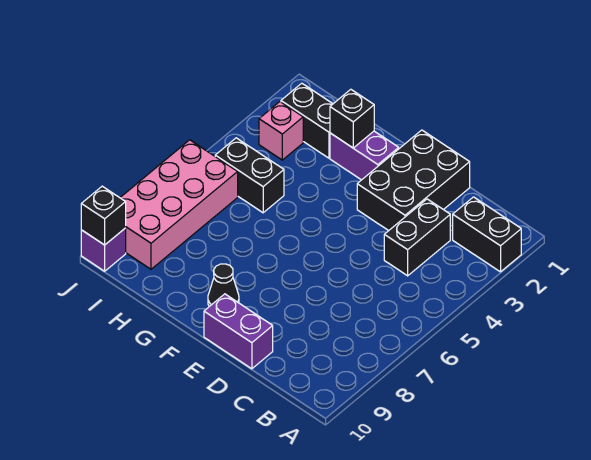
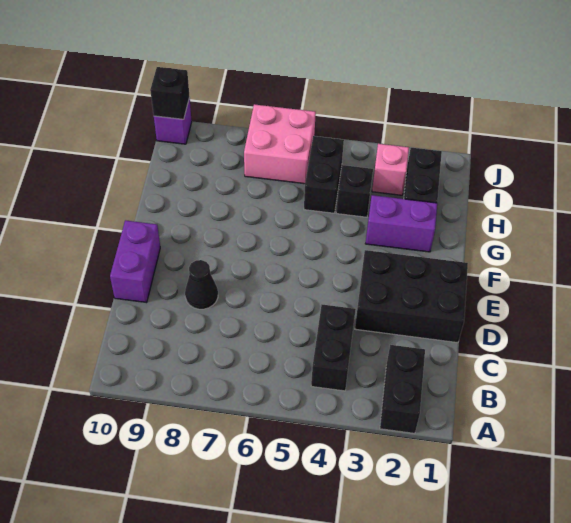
black brick C3:C4 level 1 -> black brick B4:C4 level 1
purple brick F2:G2 level 1 -> purple brick G2:G3 level 1
black cone F9 level 1 -> black cone D8 level 1
black brick G2 level 2 -> black brick H4 level 1
pink brick I6:J9 level 1 -> pink brick I6:J7 level 1

